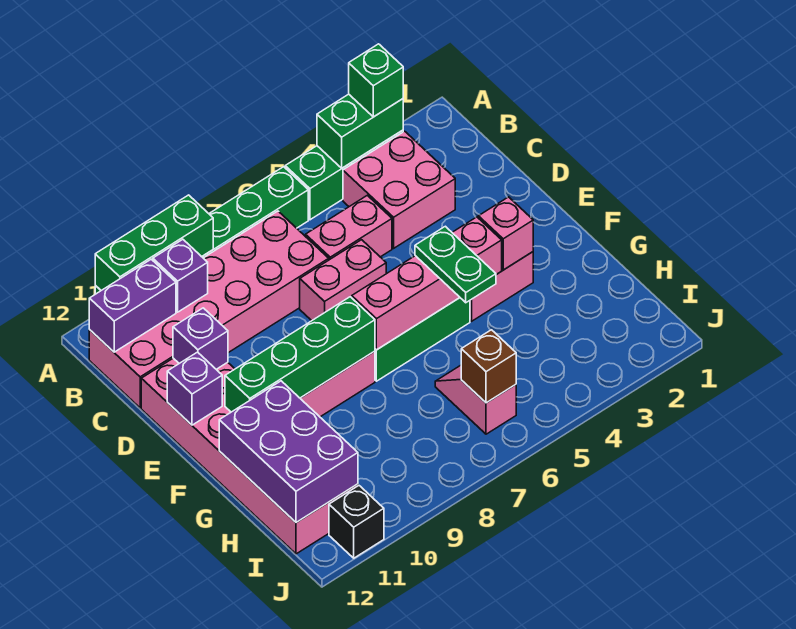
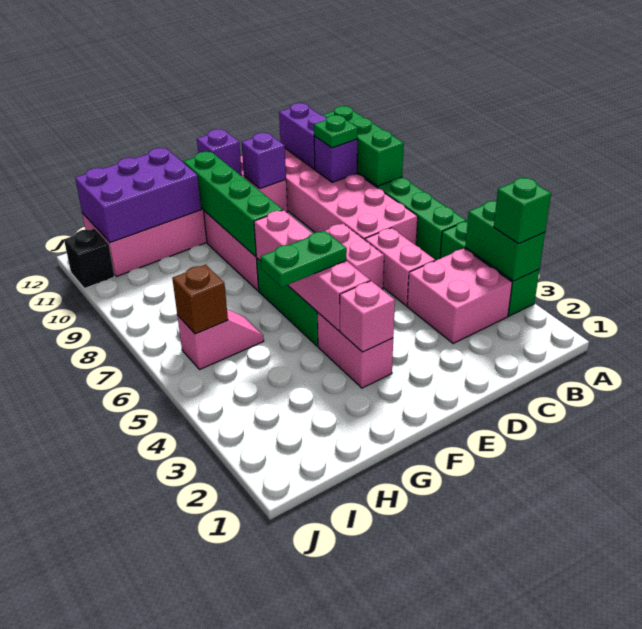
none -> green plate B10 level 3

